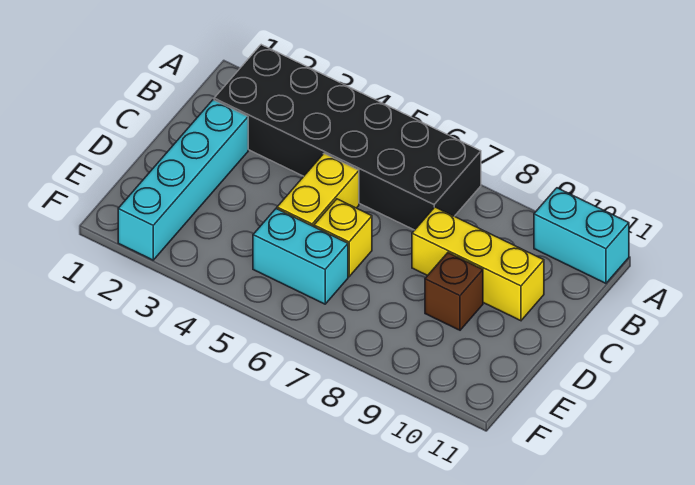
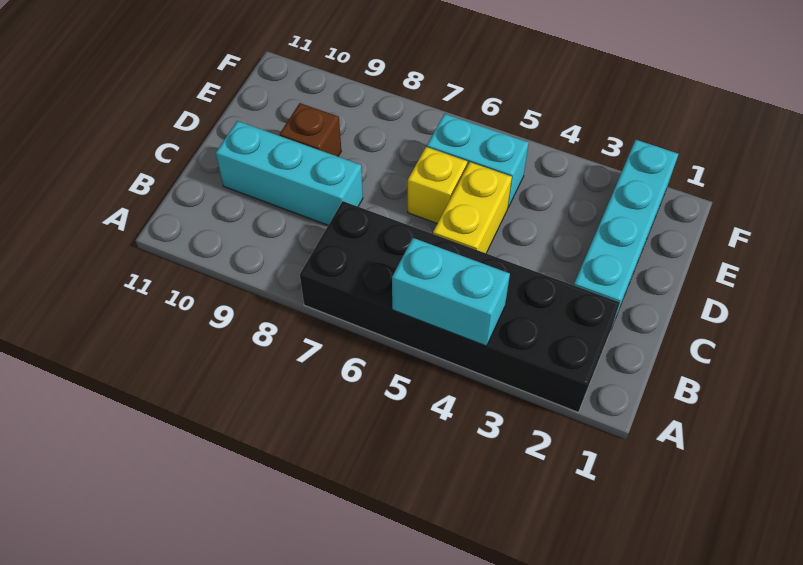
cyan brick A10:A11 level 1 -> cyan brick A4:A5 level 2
yellow brick C8:C10 level 1 -> cyan brick C8:C10 level 1

